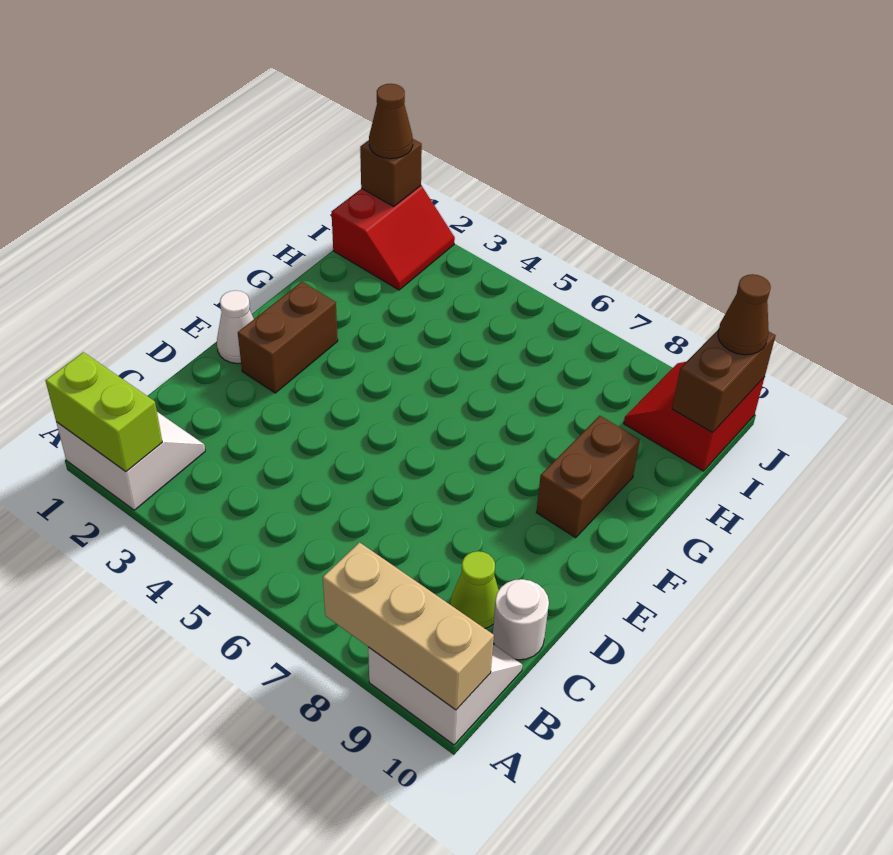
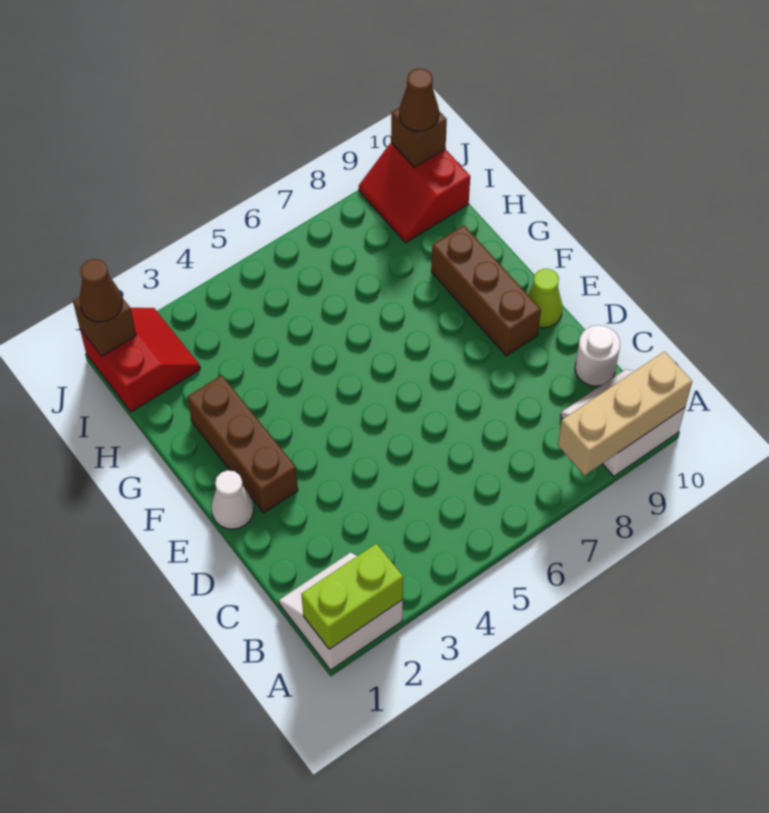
lime cone C9 level 1 -> lime cone E10 level 1
brown brick E2:F2 level 1 -> brown brick E2:G2 level 1
brown brick F9:G9 level 1 -> brown brick E9:G9 level 1
brown brick I10:J10 level 2 -> brown brick J10 level 2

